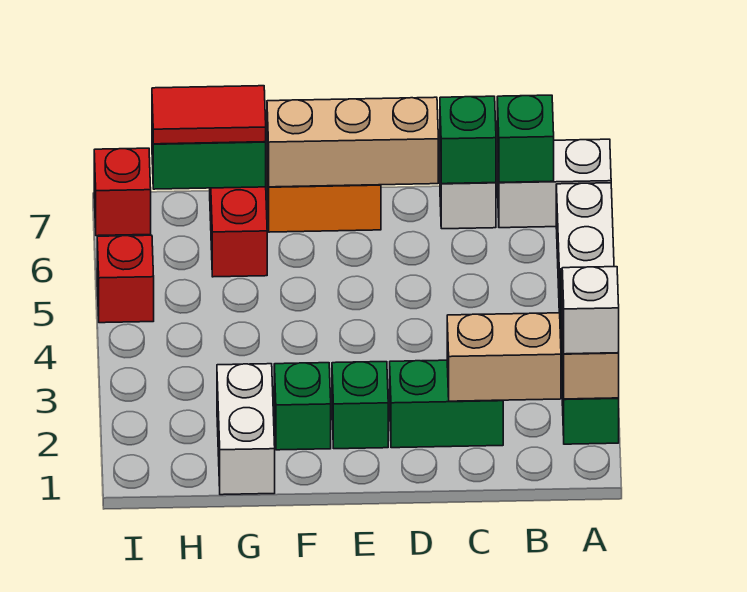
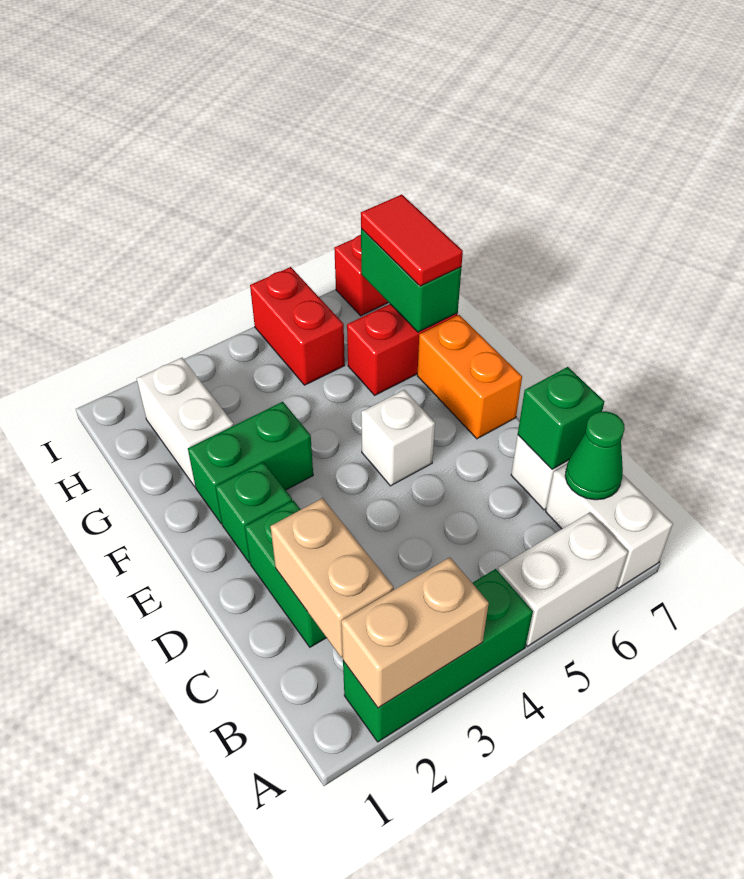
white brick A2 level 3 -> white brick E5 level 1
green brick B7 level 2 -> green cone B7 level 2
tan brick D7:F7 level 2 -> none
green brick F2 level 1 -> green brick F2:F3 level 1
white brick G1:G2 level 1 -> white brick G2:H2 level 1
red brick I5 level 1 -> red brick H5:I5 level 1

